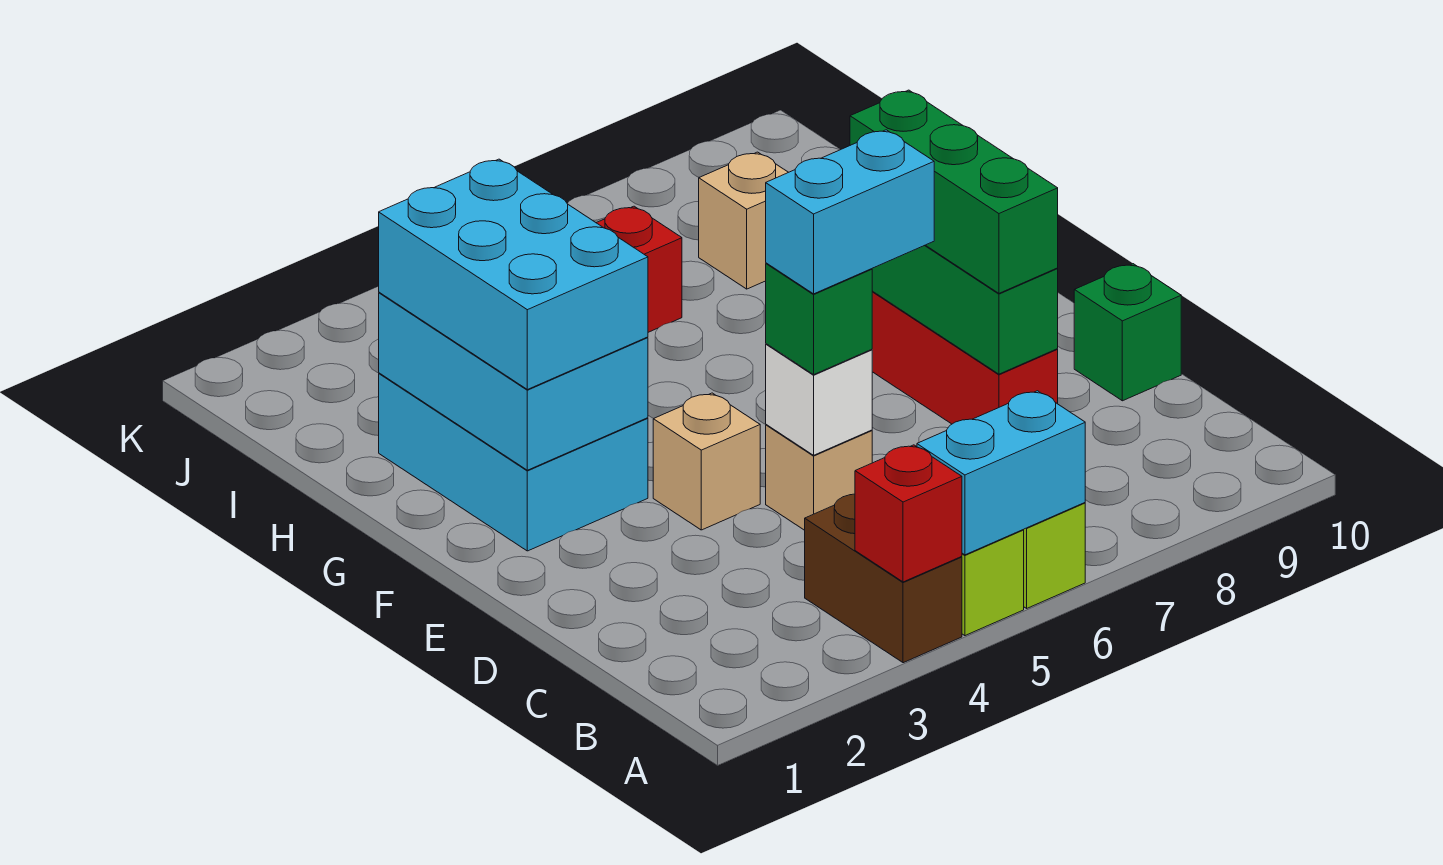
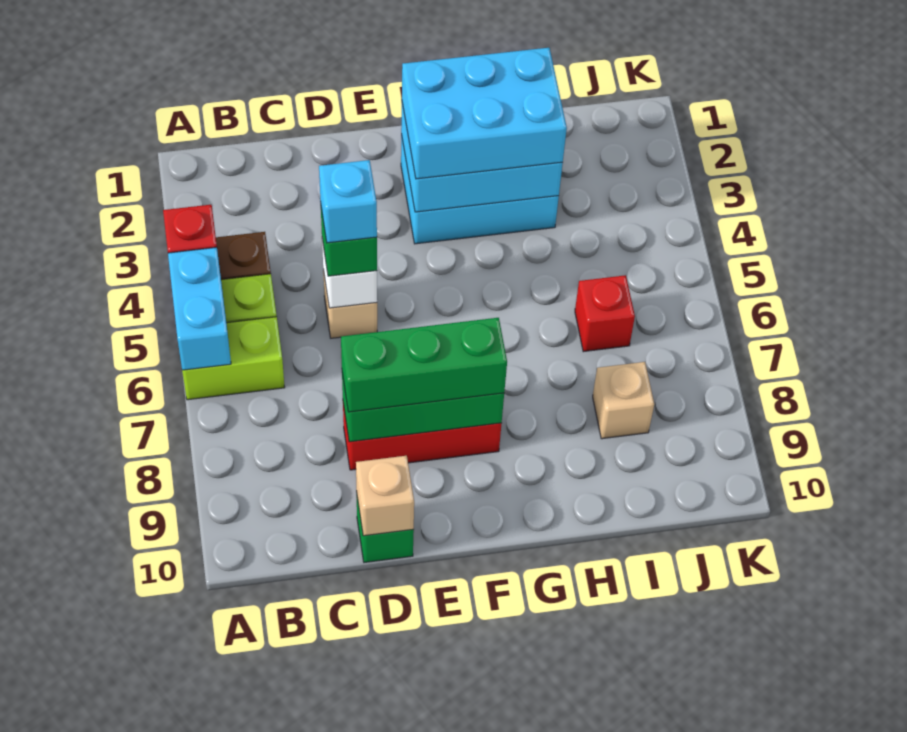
cyan brick D5:D6 level 4 -> cyan brick D5 level 4
tan brick E4 level 1 -> tan brick D10 level 2

